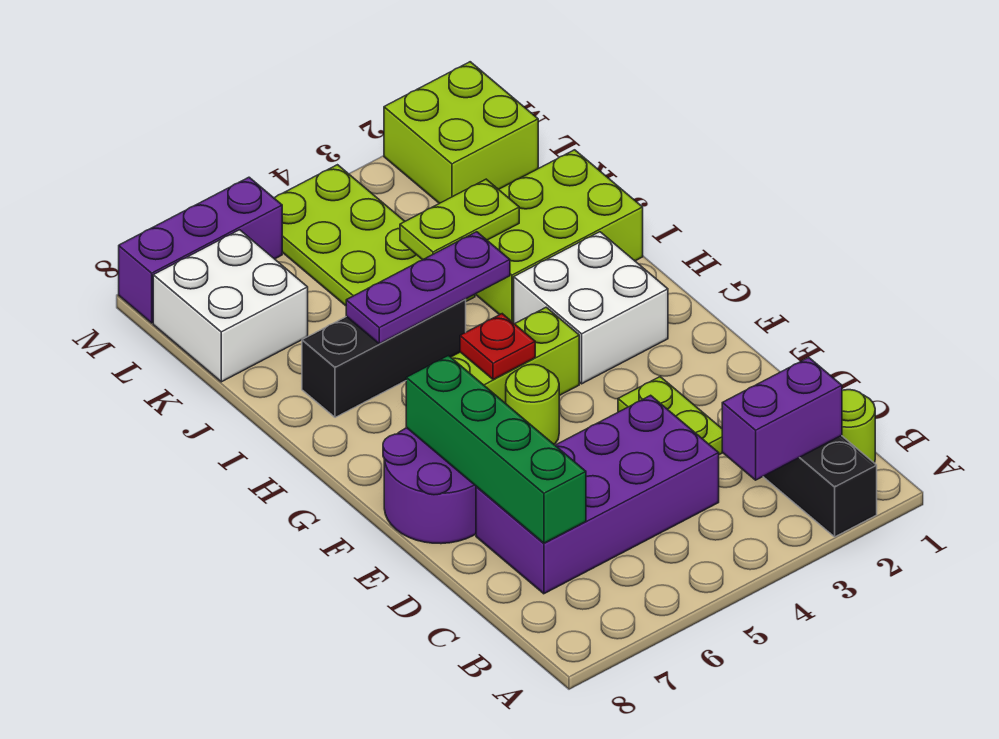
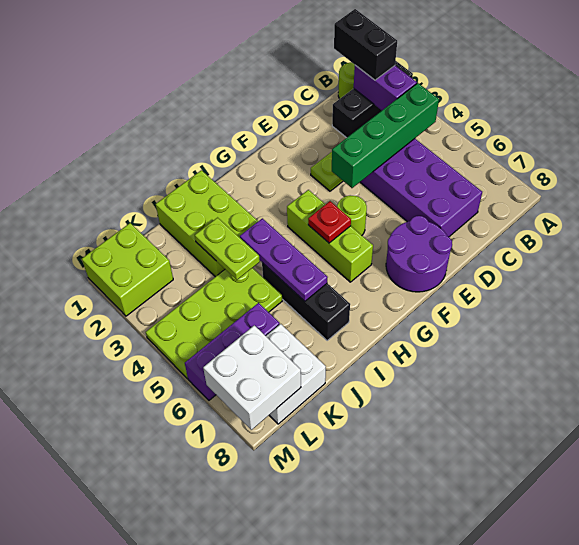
none -> black brick B1:B2 level 3
green brick C7:F7 level 2 -> green brick B4:E4 level 2
white brick G2:H3 level 1 -> white brick L7:M8 level 2
purple brick M6:M8 level 1 -> purple brick K6:M6 level 1

